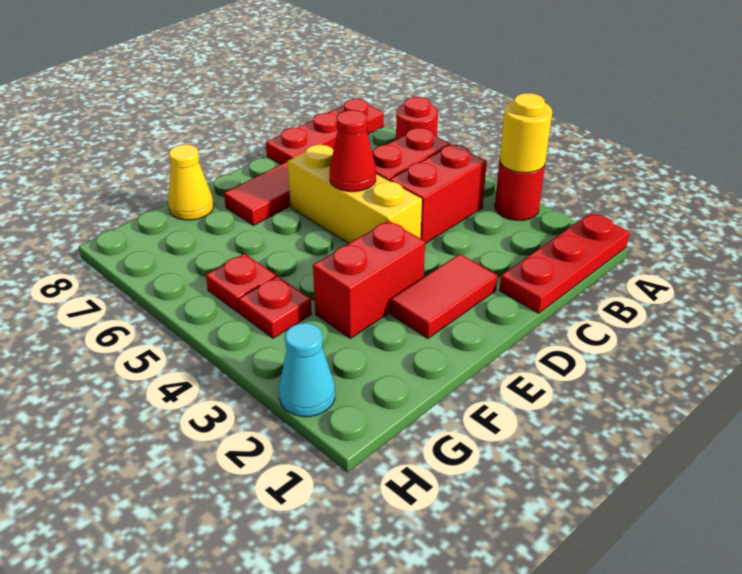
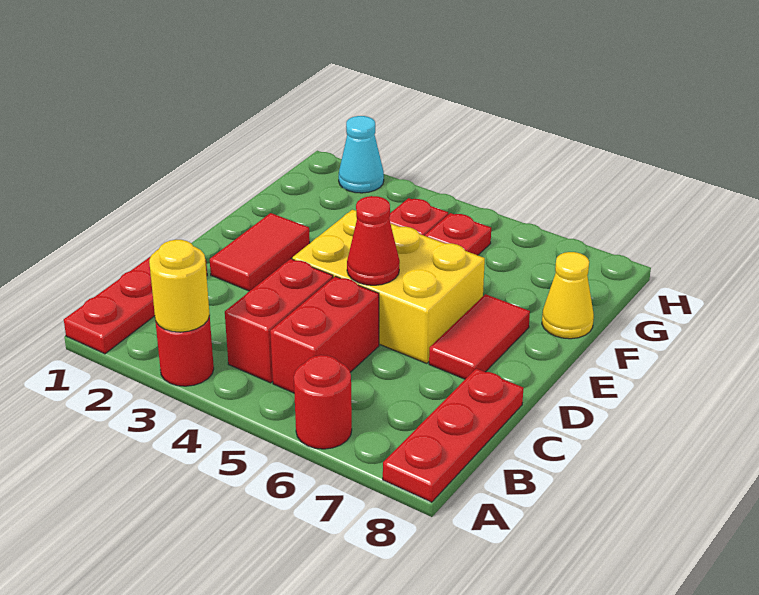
yellow brick D4:D6 level 1 -> yellow brick D4:E6 level 1
red brick E3:F3 level 1 -> none

